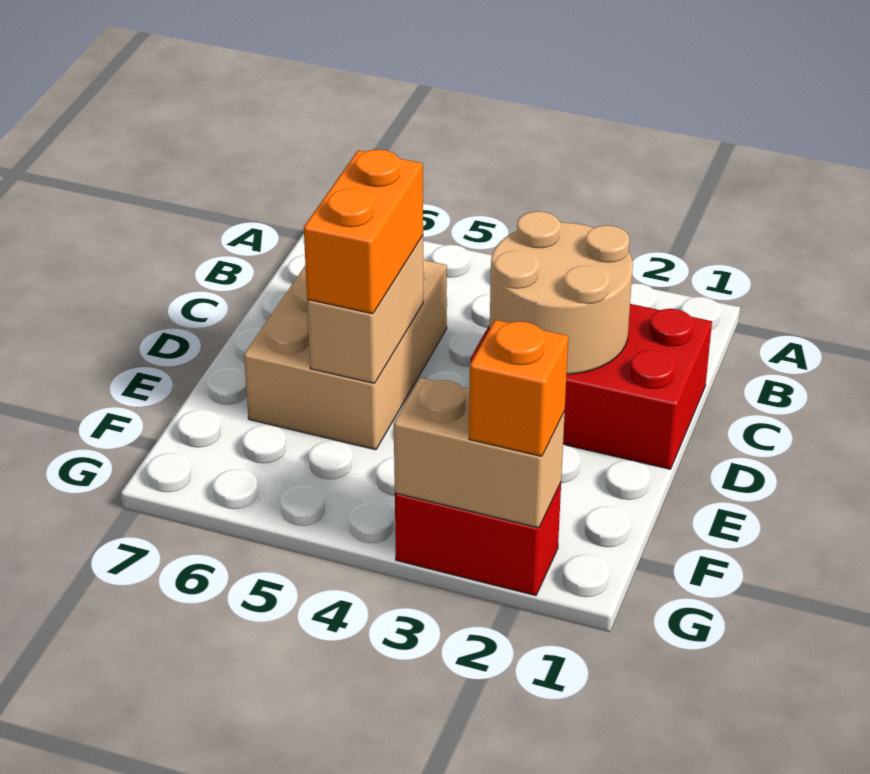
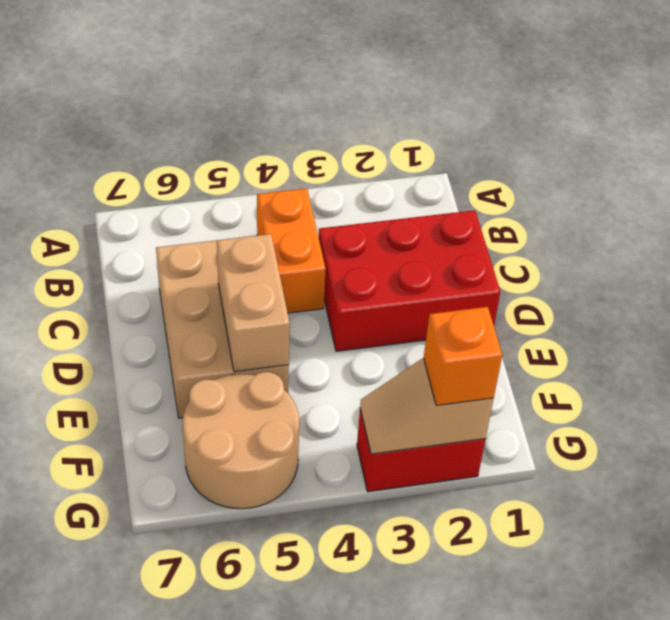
tan round brick C2:D3 level 2 -> tan round brick F5:G6 level 1
orange brick D5:E5 level 3 -> orange brick B4:C4 level 1
tan brick G2:G3 level 2 -> tan slope G2:G3 level 2 top 2

